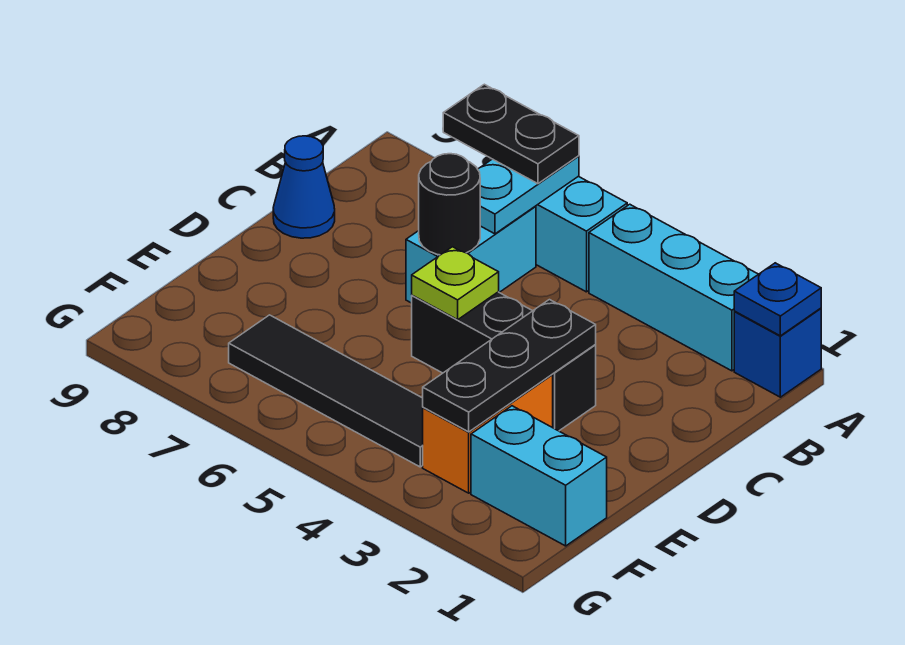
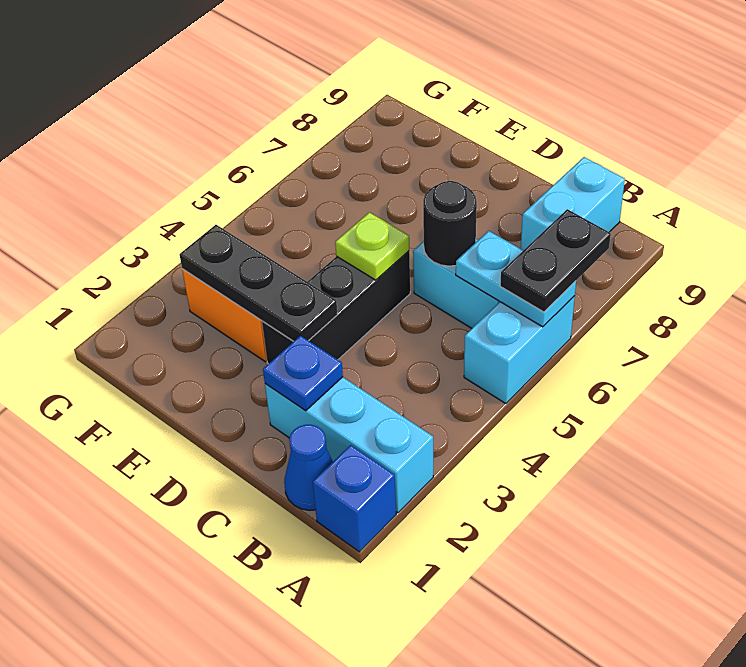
blue plate A1 level 2 -> blue plate C2 level 2
cyan brick A2:A4 level 1 -> cyan brick A2:C2 level 1
blue cone C9 level 1 -> blue cone B1 level 1
cyan brick F1:F2 level 1 -> cyan brick B8:B9 level 1
black tile F4:F7 level 1 -> none

